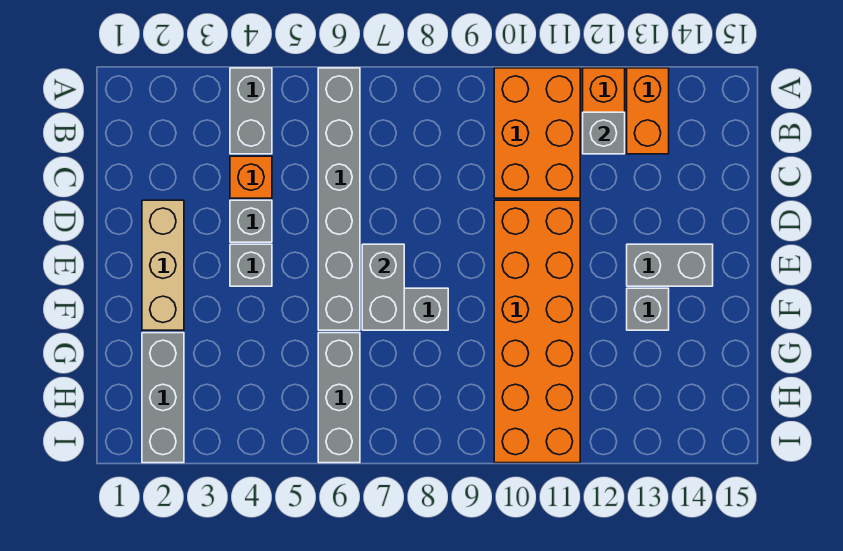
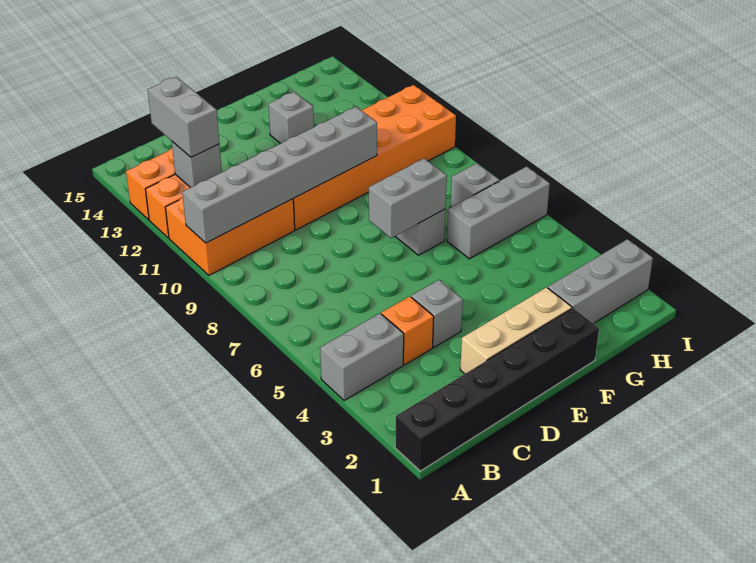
none -> black brick A1:F1 level 1
grey brick A6:F6 level 1 -> grey brick A10:F10 level 2
grey brick E4 level 1 -> grey brick H7 level 1
grey brick E13:E14 level 1 -> grey brick B12:B13 level 3

